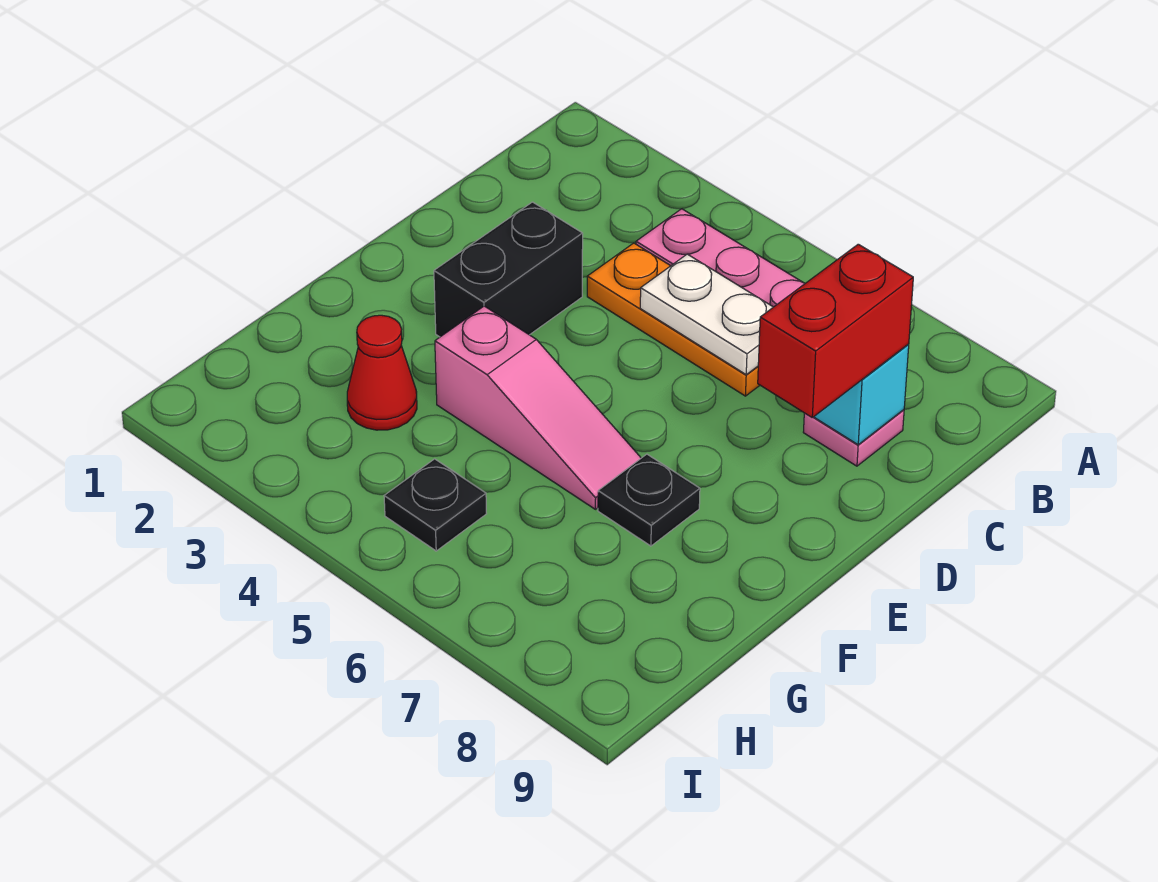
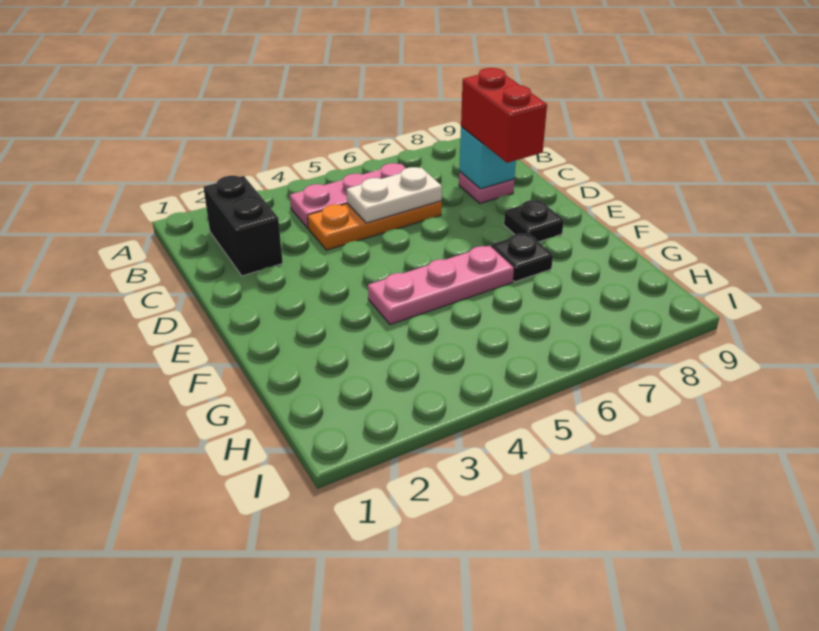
black brick D3:E3 level 1 -> black brick B2:C2 level 1
pink slope F4:F6 level 1 top 4 -> pink plate F4:F6 level 1
red cone G3 level 1 -> none
black plate H5 level 1 -> black plate E8 level 1

